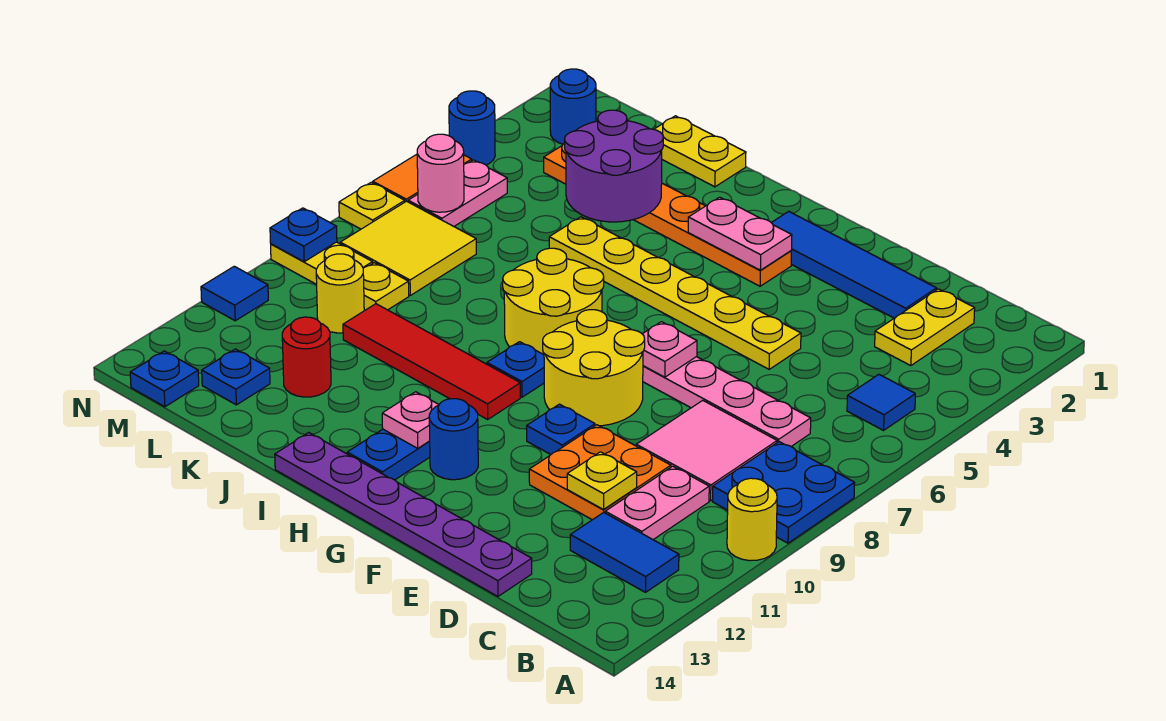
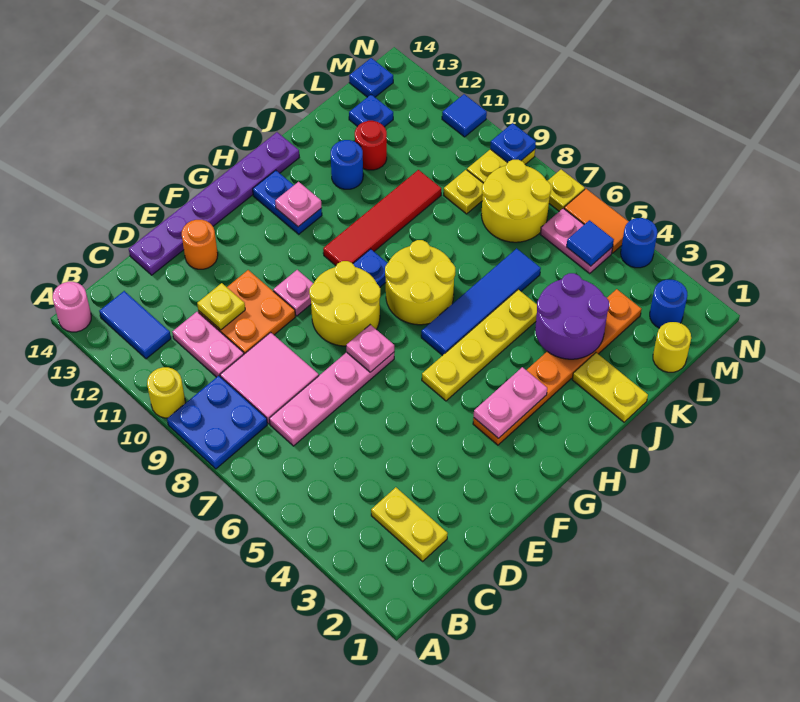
blue tile B5 level 1 -> blue tile M5 level 2
blue tile B12:C12 level 1 -> blue tile B12:B13 level 1
blue tile D2:G2 level 1 -> blue tile H6:K6 level 1
yellow plate E5:J5 level 1 -> yellow plate G5:J5 level 1
none -> orange round brick E13 level 1
blue plate F10 level 1 -> pink plate F10 level 1
blue round brick G12 level 1 -> blue round brick J12 level 1
yellow plate J1:K1 level 1 -> yellow plate J1:J2 level 1
yellow tile L7:M8 level 1 -> yellow round brick L7:M8 level 1
yellow round brick L10 level 1 -> yellow round brick L1 level 1
pink round brick M6 level 2 -> pink round brick A14 level 1

